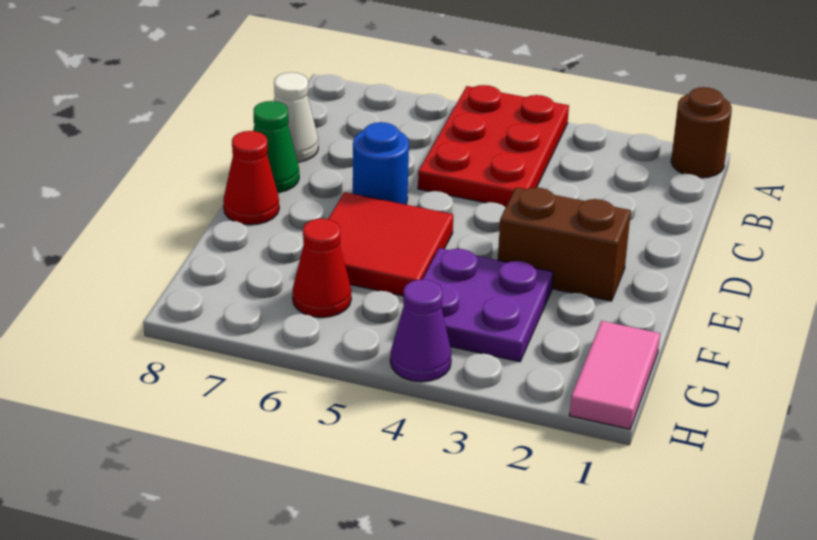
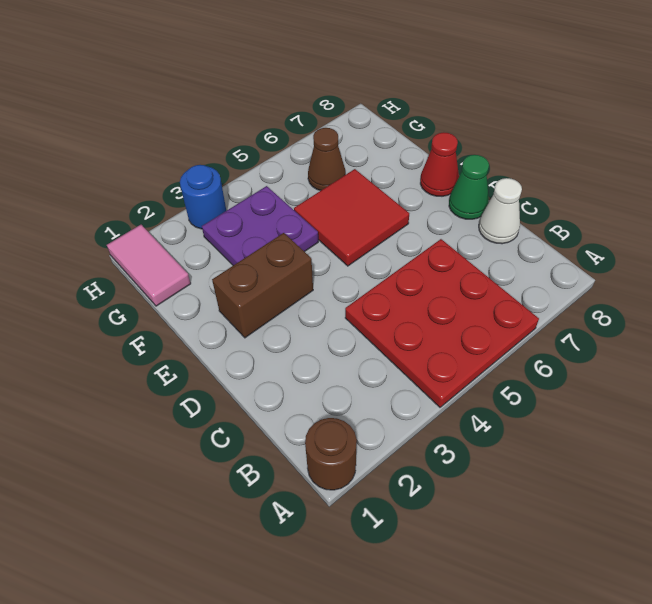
red plate A4:C5 level 1 -> red plate A4:C6 level 1
blue round brick D6 level 1 -> blue round brick H3 level 1
red cone G6 level 1 -> brown cone G6 level 1
purple cone H4 level 1 -> none

